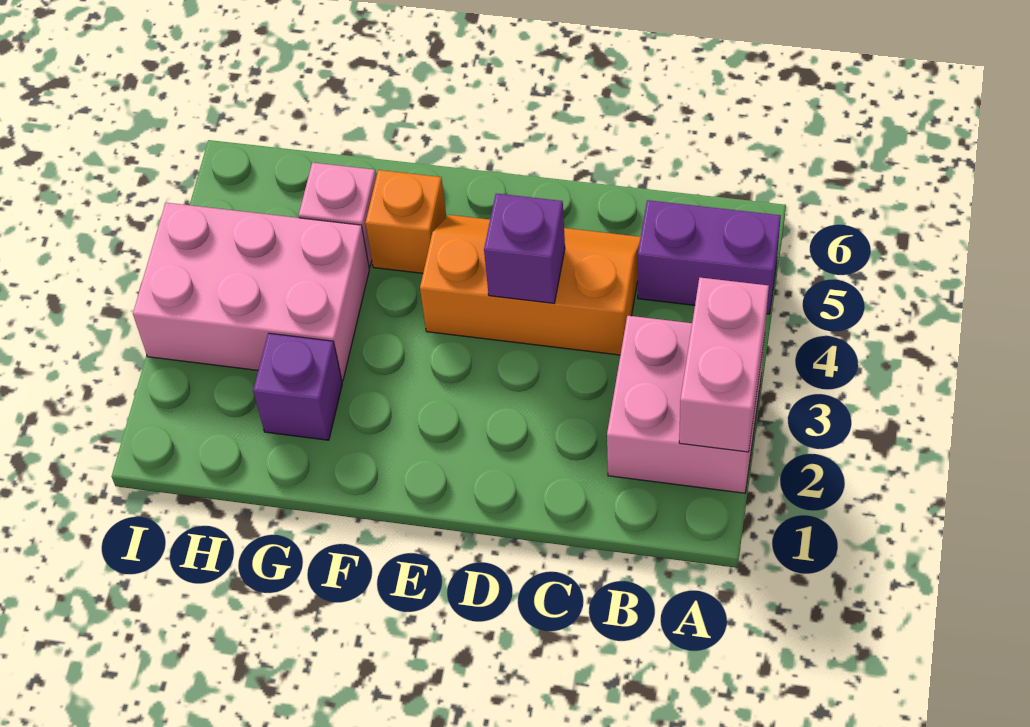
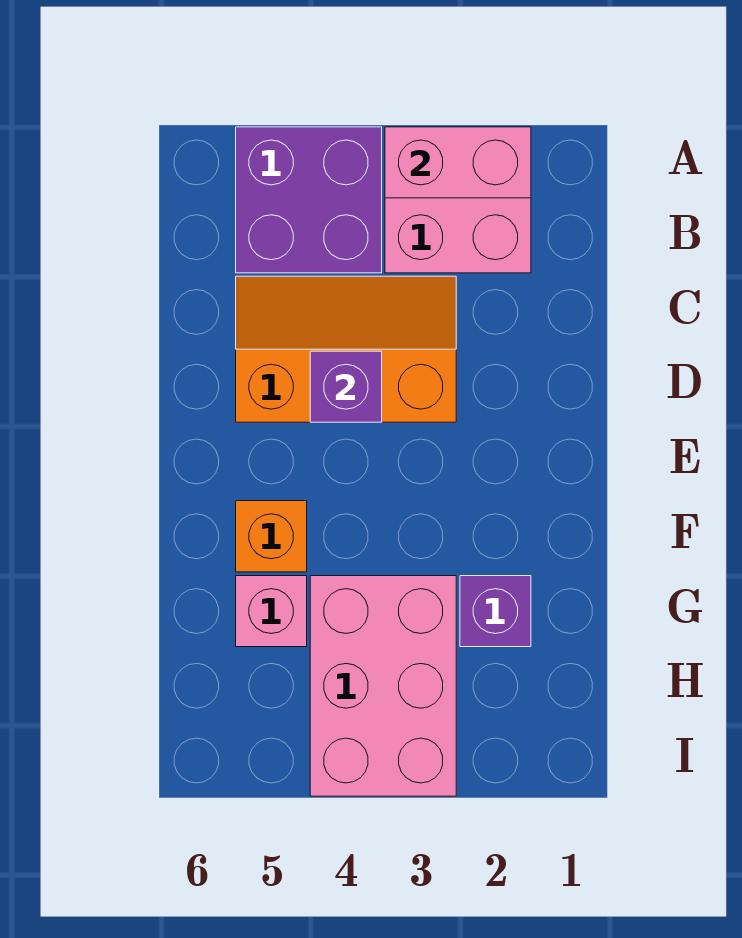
purple brick A5:B5 level 1 -> purple brick A4:B5 level 1
orange slope C4:E5 level 1 top 4 -> orange slope C3:D5 level 1 top D

